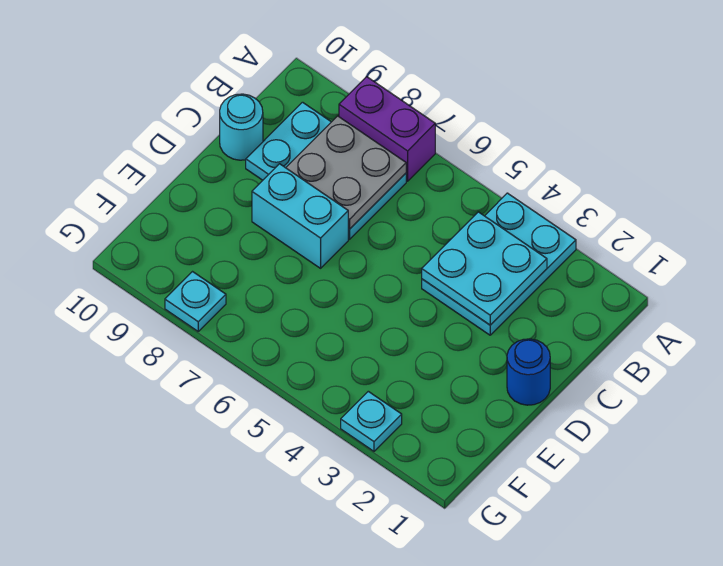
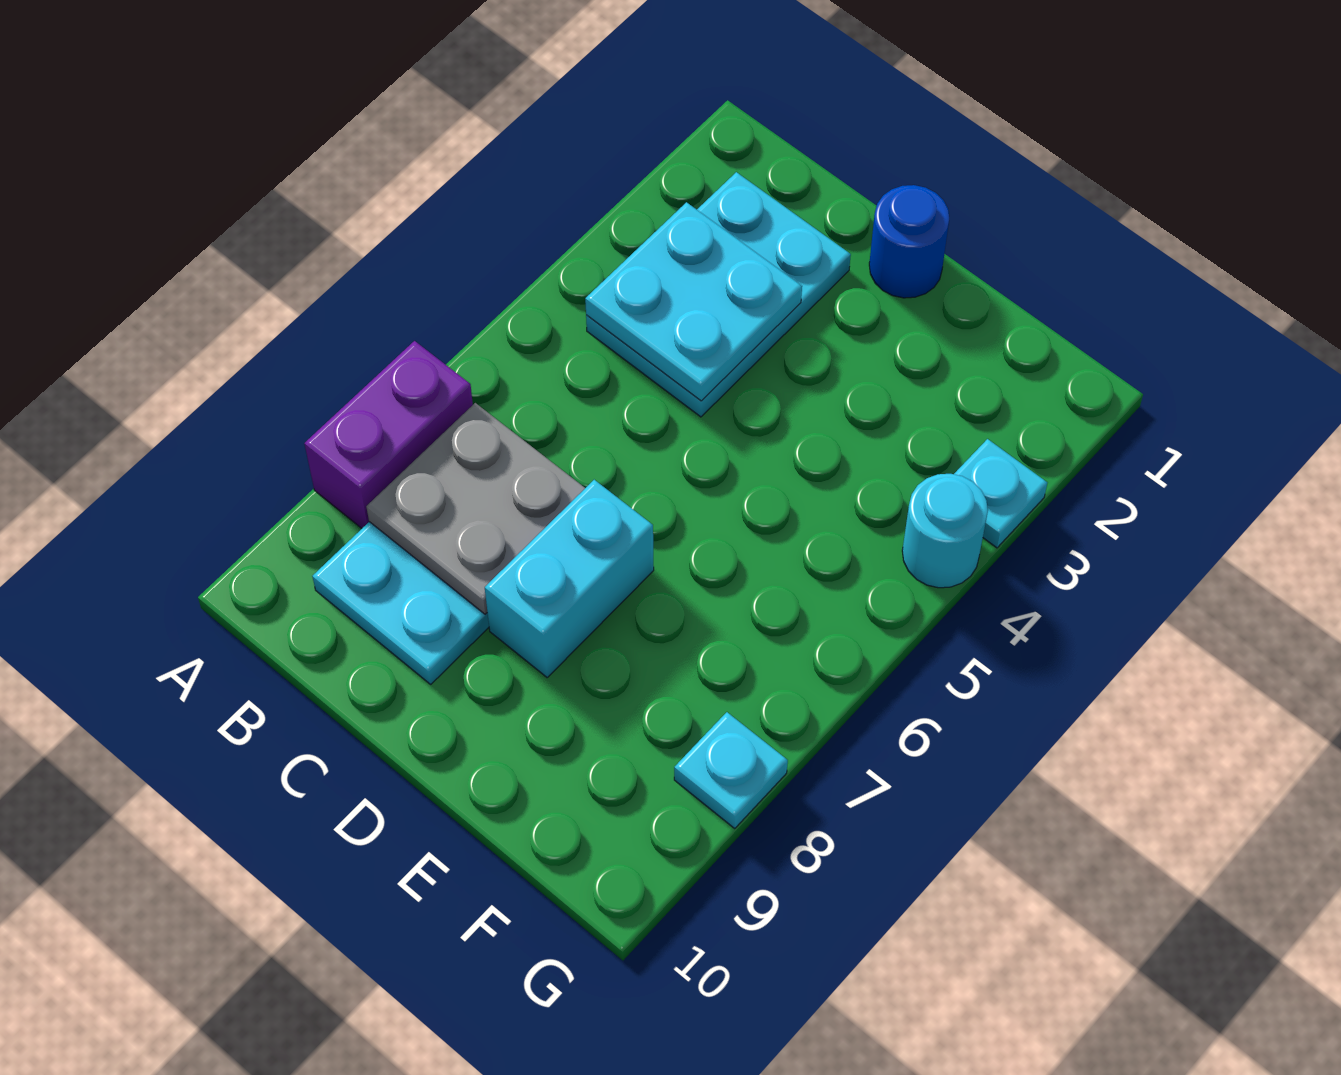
cyan plate A3:C4 level 1 -> cyan plate B2:C4 level 1
cyan round brick C10 level 1 -> cyan round brick G4 level 1

